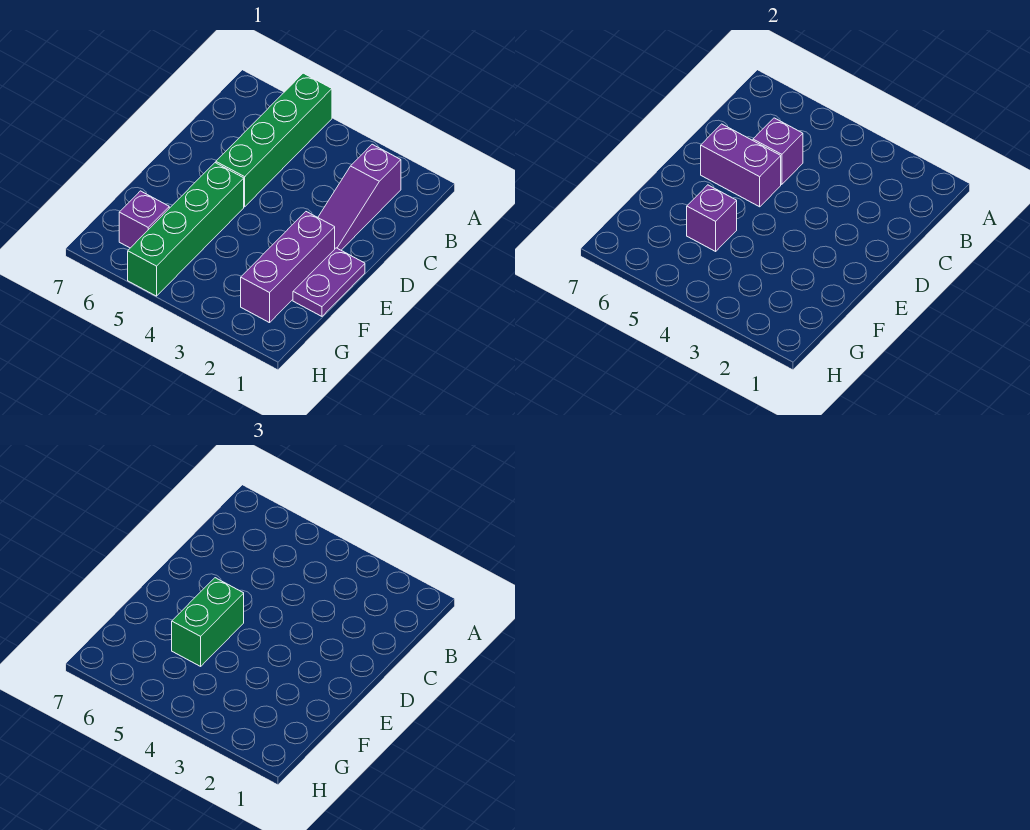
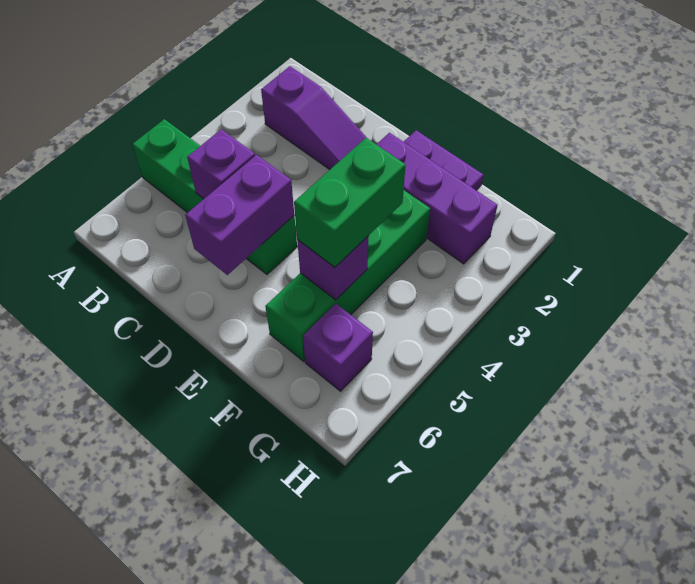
green brick E5:H5 level 1 -> green brick F3:F6 level 1
green brick E5:F5 level 3 -> green brick F4:F5 level 3

